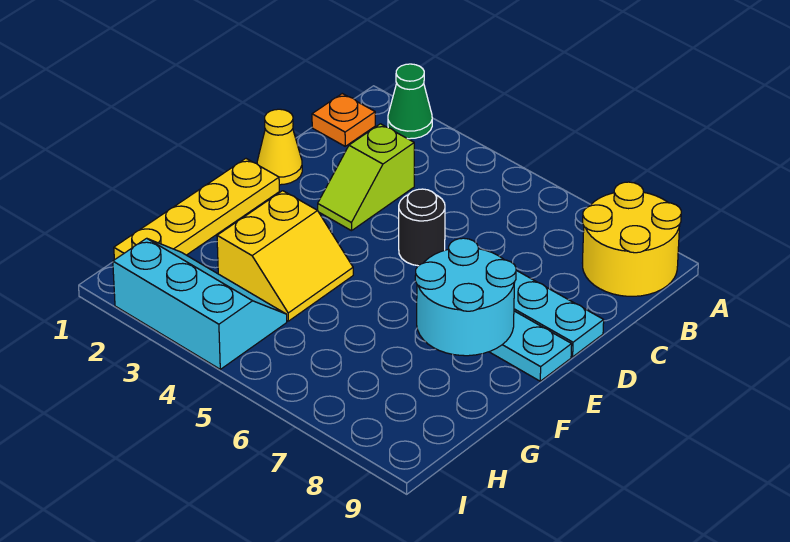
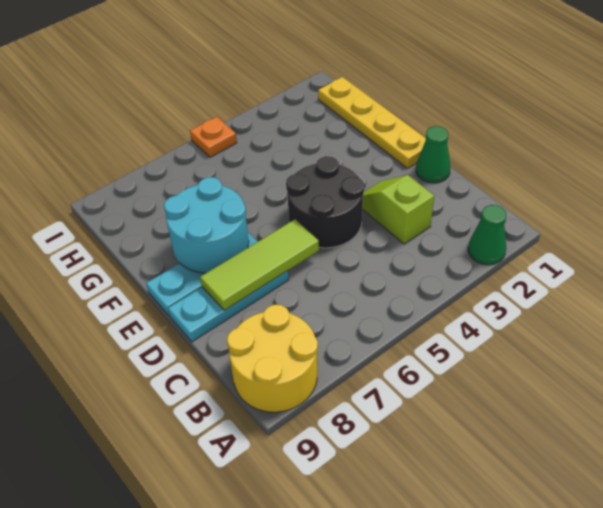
orange plate B1 level 1 -> orange plate I5 level 1
yellow cone D1 level 1 -> green cone D1 level 1
black round brick D5 level 1 -> black round brick D4:E5 level 1
none -> lime tile D6:D8 level 2
yellow slope F3:G4 level 1 top 3 -> none
cyan slope H2:I4 level 1 top I -> none

